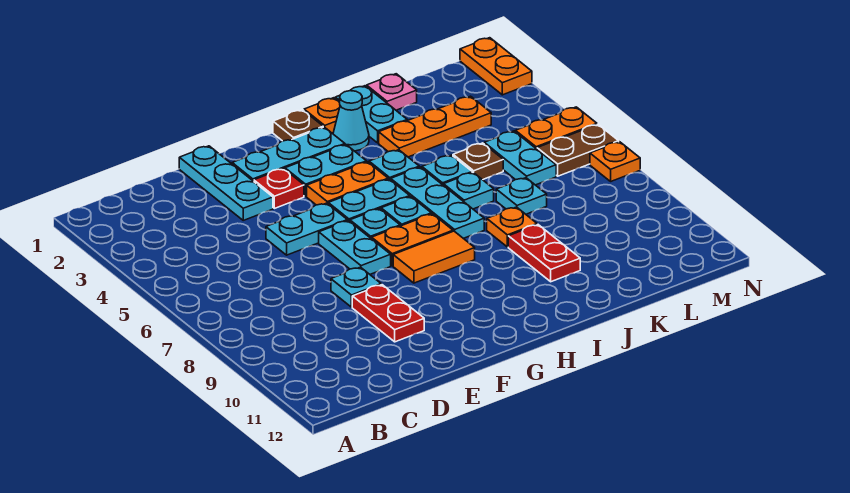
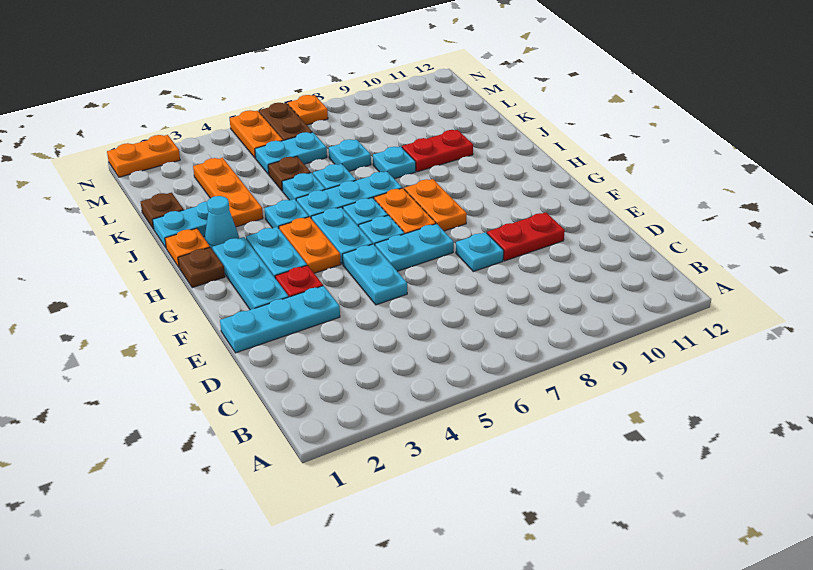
orange tile G8:H8 level 1 -> orange plate G8:H8 level 1
orange plate J8 level 1 -> cyan plate J8 level 1
pink plate K1 level 1 -> brown plate K1 level 1

